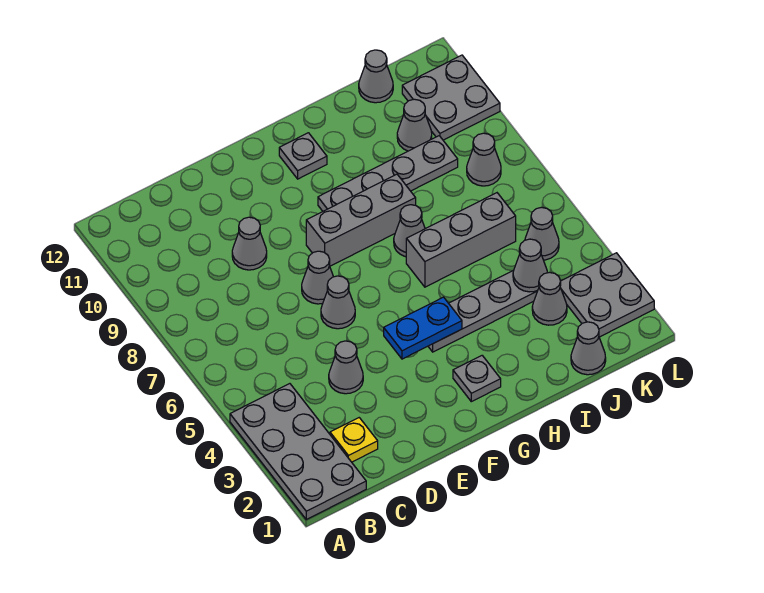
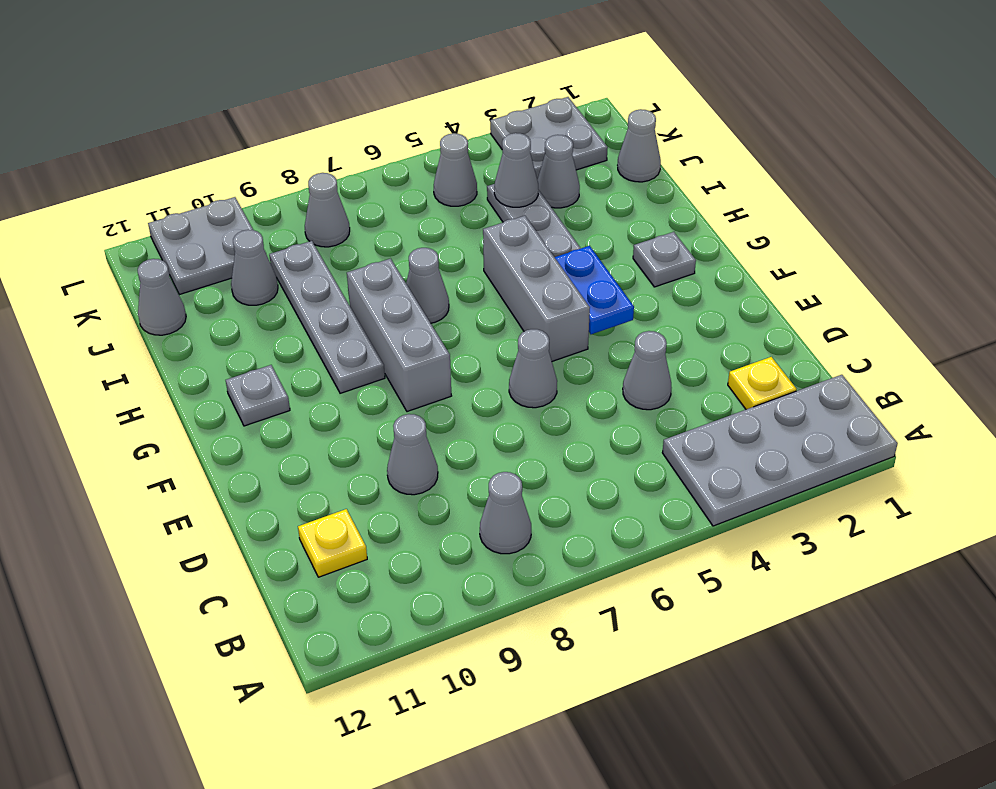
none -> yellow plate C11 level 1
grey cone E7 level 1 -> grey cone B8 level 1
grey brick H6:J6 level 1 -> grey brick F5:H5 level 1

